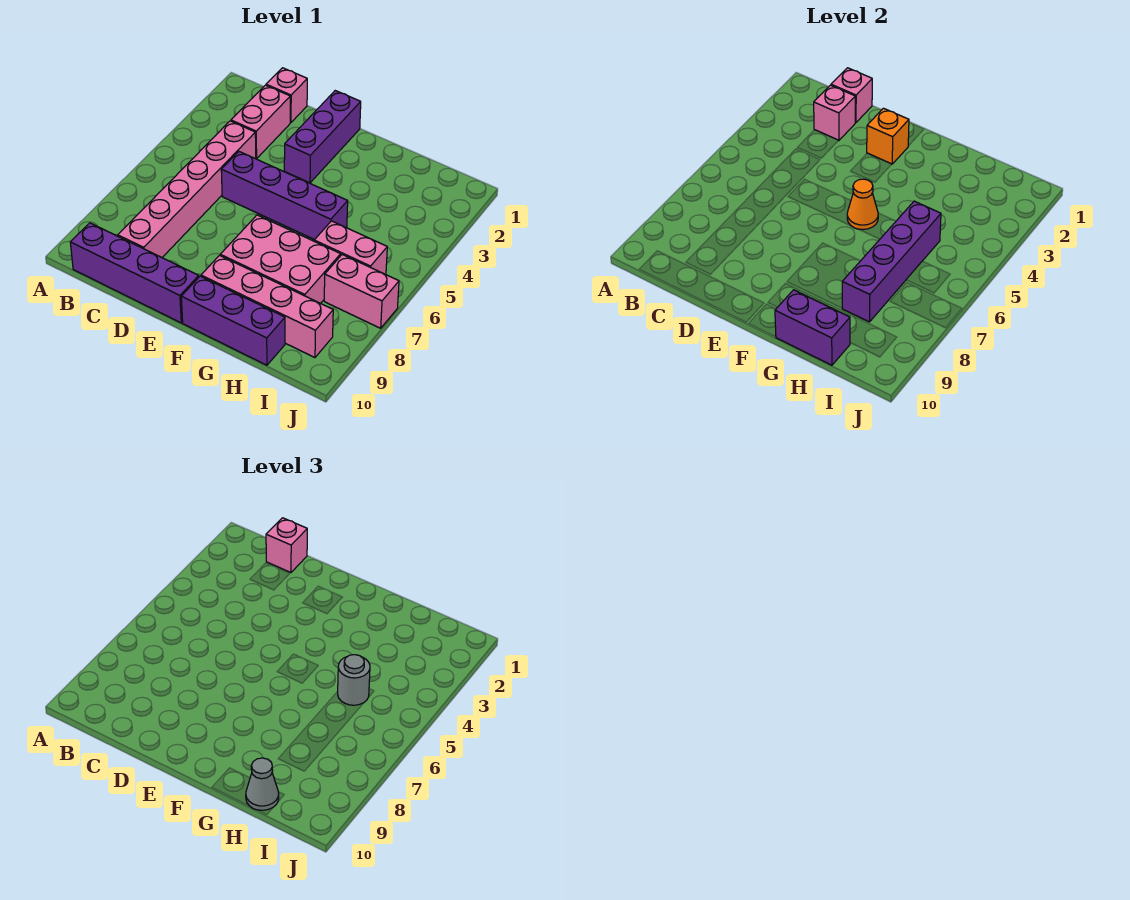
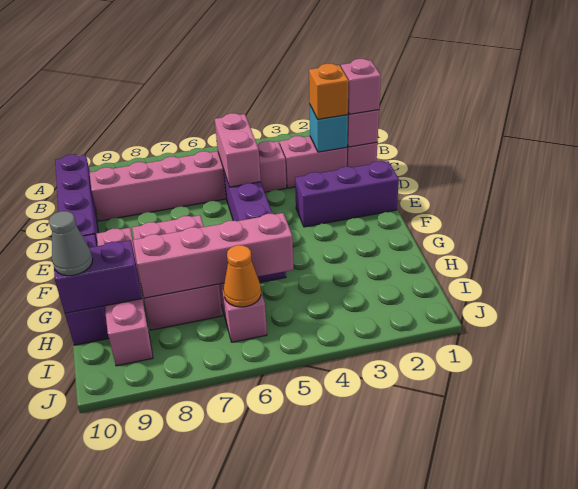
pink brick C2 level 2 -> cyan brick C2 level 2
orange brick E2 level 2 -> orange brick C2 level 3
orange cone F5 level 2 -> orange cone I6 level 2
purple brick G10:H10 level 2 -> purple brick H9:H10 level 2
purple brick H5:H8 level 2 -> pink brick H5:H8 level 2
grey round brick H5 level 3 -> none
pink brick I7:J7 level 1 -> pink brick C5:D5 level 2

